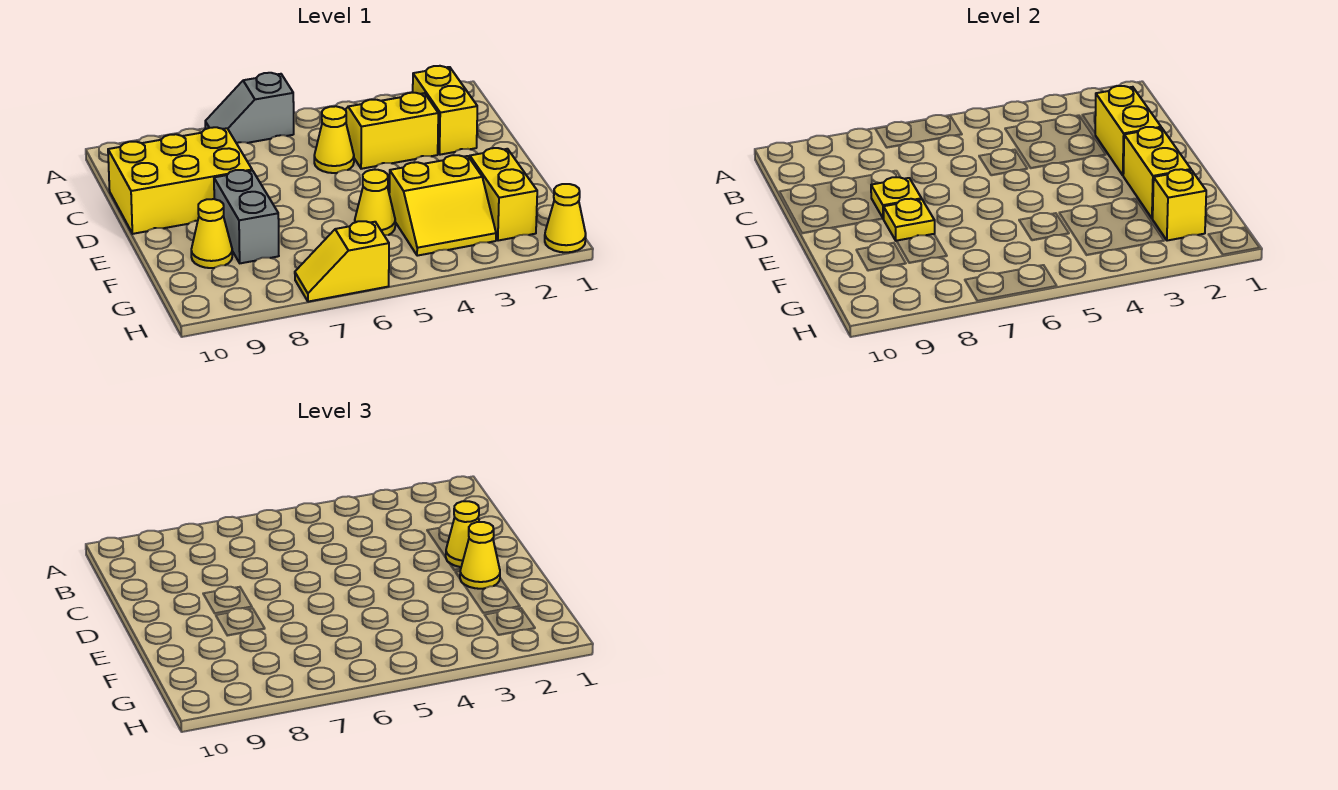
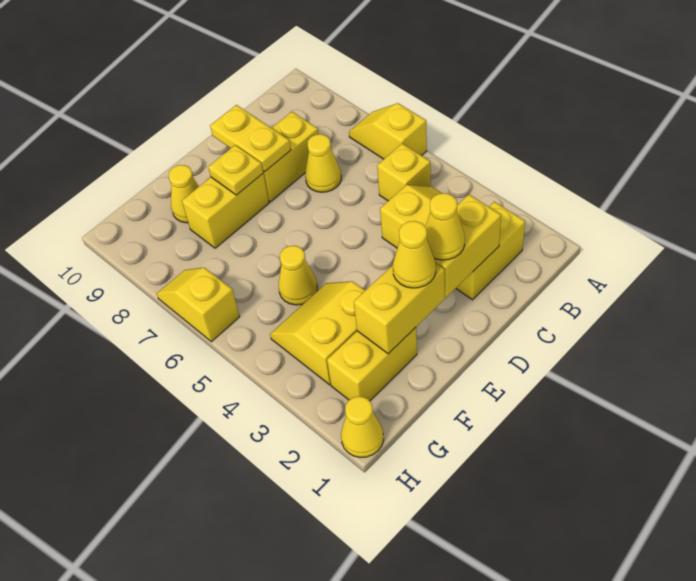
grey slope A6:A7 level 1 top 6 -> yellow slope A6:A7 level 1 top 6
yellow cone C5 level 1 -> yellow cone C7 level 1
yellow brick C8:D10 level 1 -> yellow brick C8:D8 level 1
yellow plate D8 level 2 -> yellow plate D8:D9 level 2
grey brick E8:F8 level 1 -> yellow brick E8:F8 level 1
yellow slope F3:G4 level 1 top F -> yellow slope F3:G4 level 1 top 3
yellow brick G2 level 2 -> yellow brick B5 level 1

